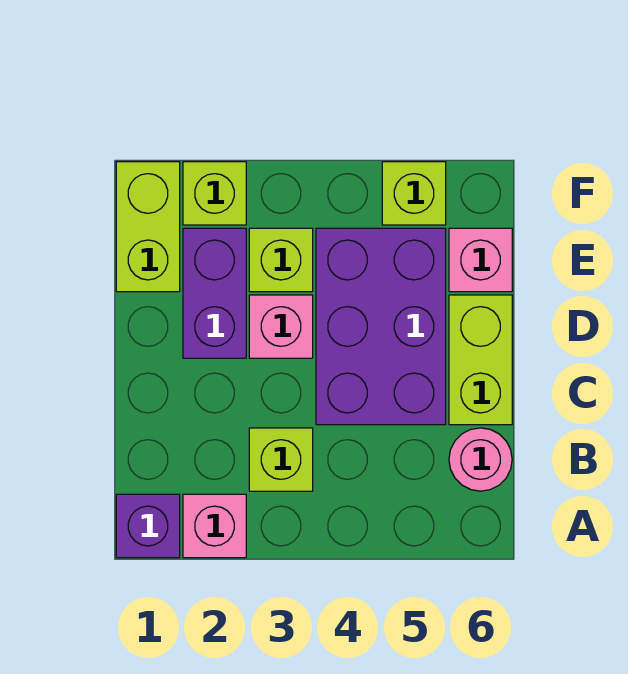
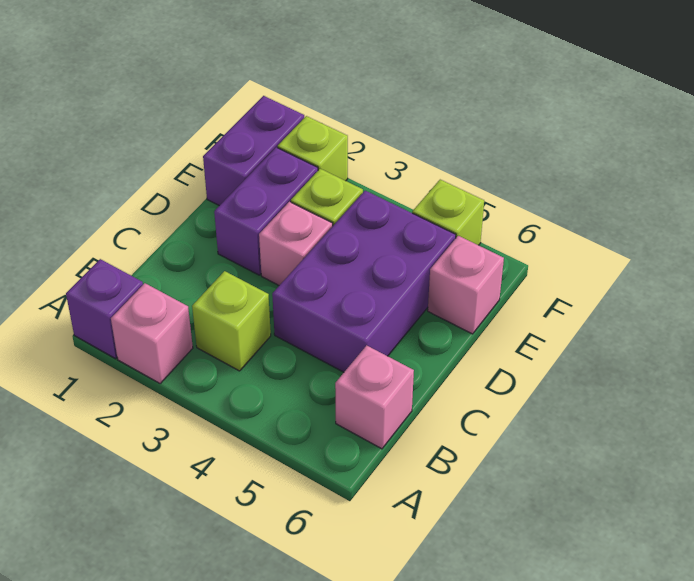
pink round brick B6 level 1 -> pink brick B6 level 1
lime brick C6:D6 level 1 -> none
lime brick E1:F1 level 1 -> purple brick E1:F1 level 1

